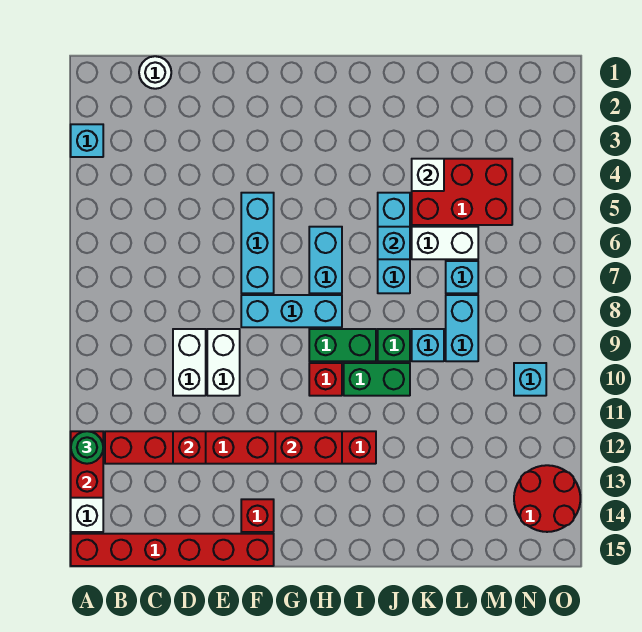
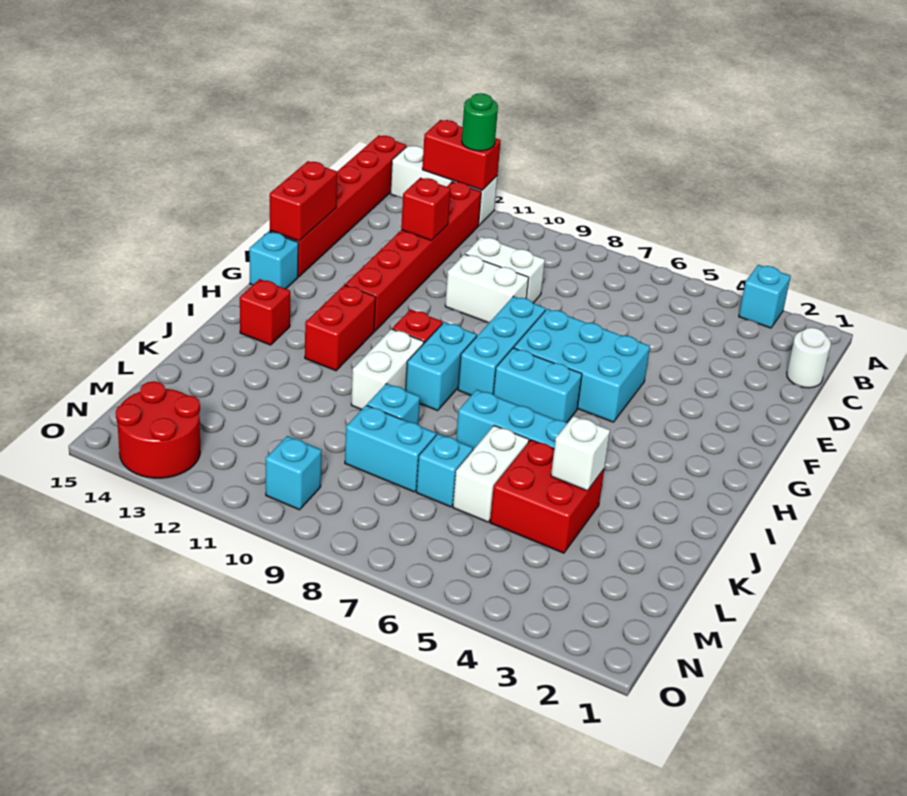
cyan brick F5:F7 level 1 -> cyan brick F5:G7 level 1
red brick F14 level 1 -> red brick I14 level 1
red brick G12:H12 level 2 -> red brick E15:F15 level 2
green brick H9:I9 level 1 -> cyan brick H9:I9 level 1
green brick I10:J10 level 1 -> white brick I10:J10 level 1
cyan brick J6 level 2 -> cyan brick G15 level 1
green brick J9 level 1 -> none
red brick K4:M5 level 1 -> red brick K4:L5 level 1

